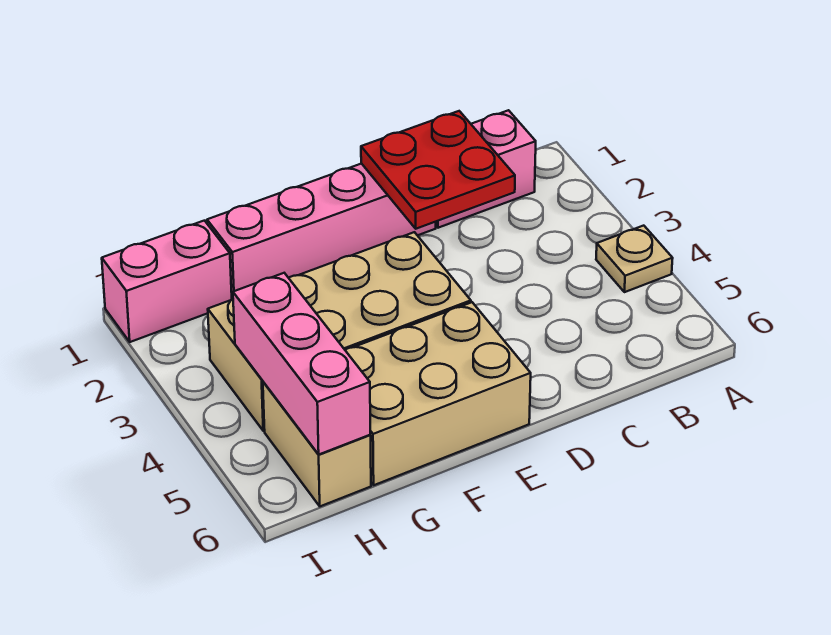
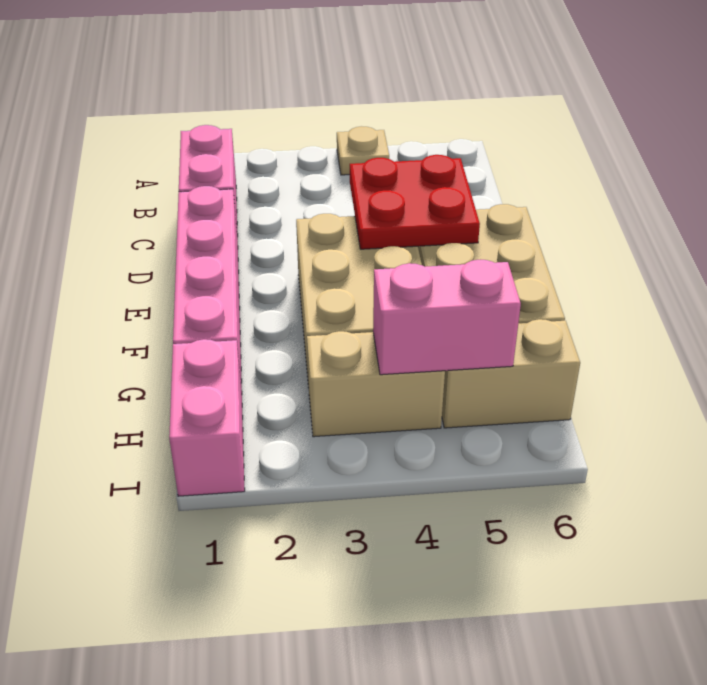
red plate C1:D2 level 2 -> red plate D4:E5 level 2
pink brick H4:H6 level 2 -> pink brick H4:H5 level 2

